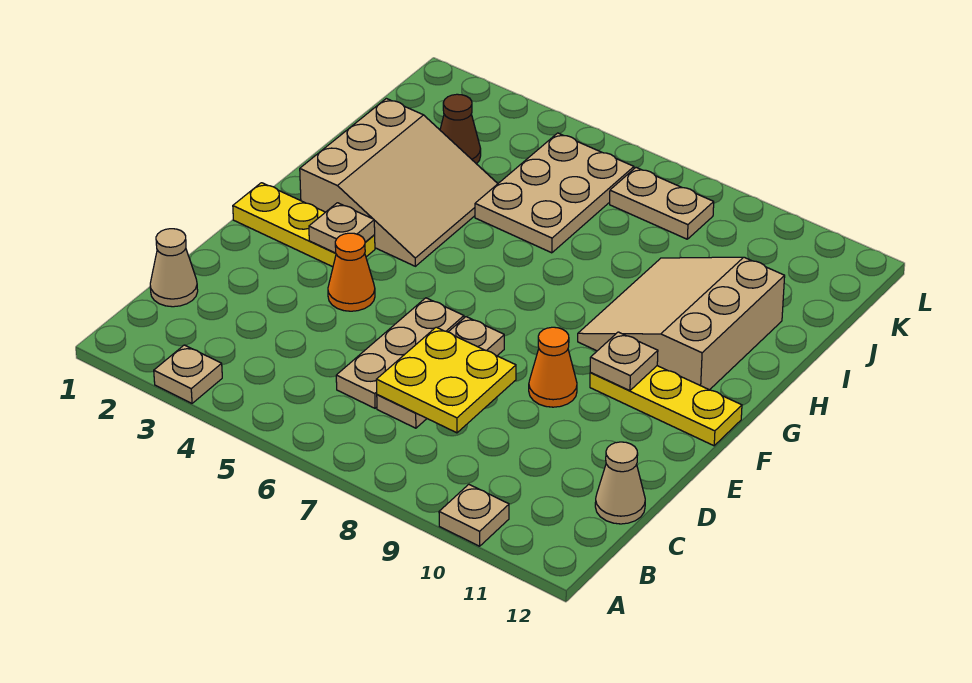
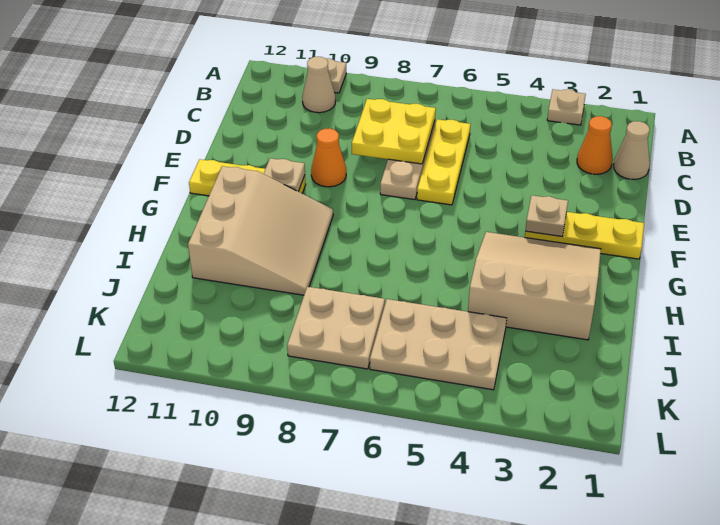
tan plate C6:E6 level 1 -> yellow plate C6:E6 level 1
tan cone C12 level 1 -> tan cone B10 level 1
orange cone E4 level 1 -> orange cone C2 level 1
tan slope G2:I4 level 1 top 2 -> tan slope G2:I4 level 1 top I
tan plate I5:K6 level 1 -> tan plate J4:K6 level 1
brown cone J3 level 1 -> none
tan plate K7:K8 level 1 -> tan plate J7:K8 level 1

